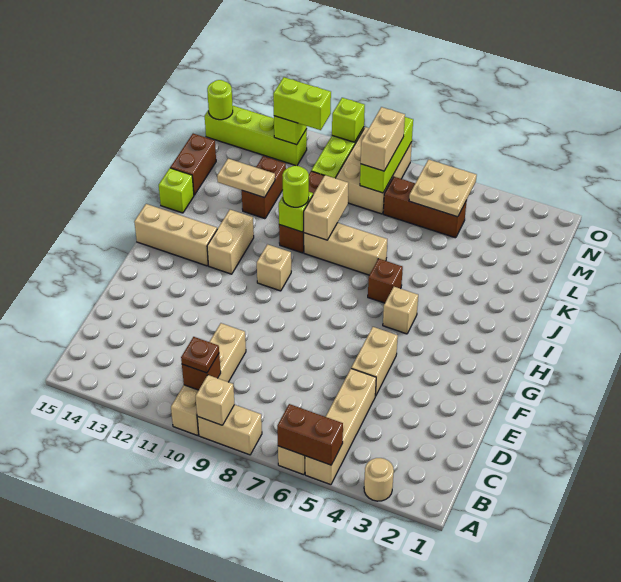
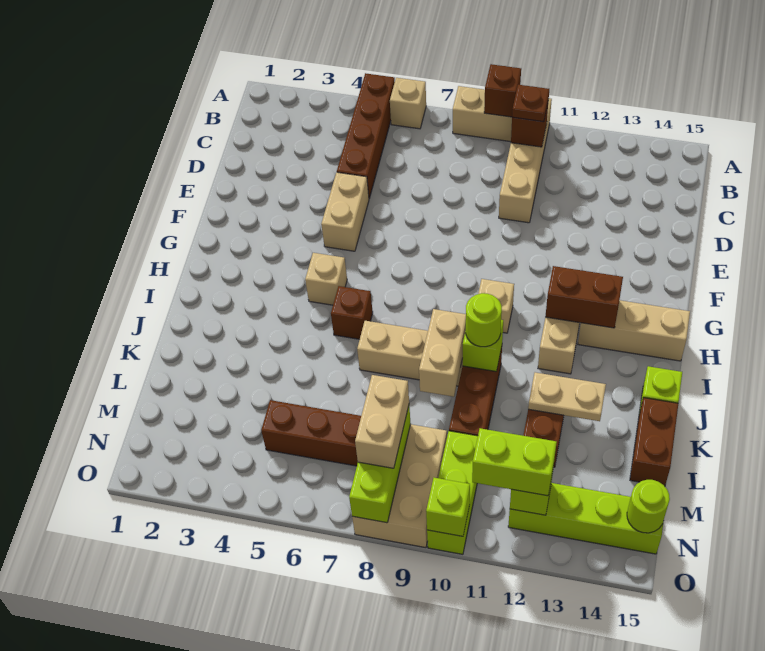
tan round brick A3 level 1 -> none
tan brick A5:D5 level 1 -> brown brick A5:D5 level 1
brown brick A5:A6 level 2 -> brown brick H12:H13 level 2
tan brick A9 level 2 -> brown brick A9 level 2
tan plate M5:N6 level 2 -> none

